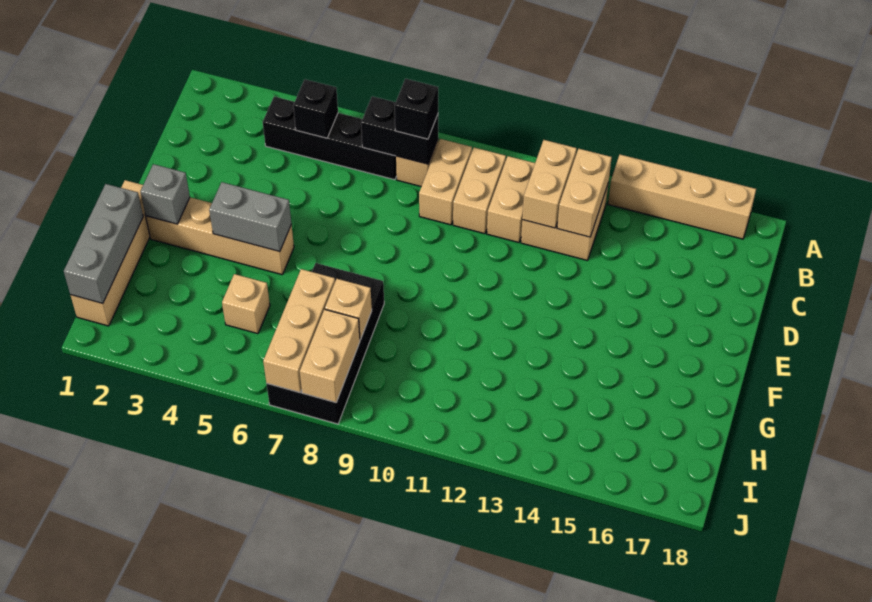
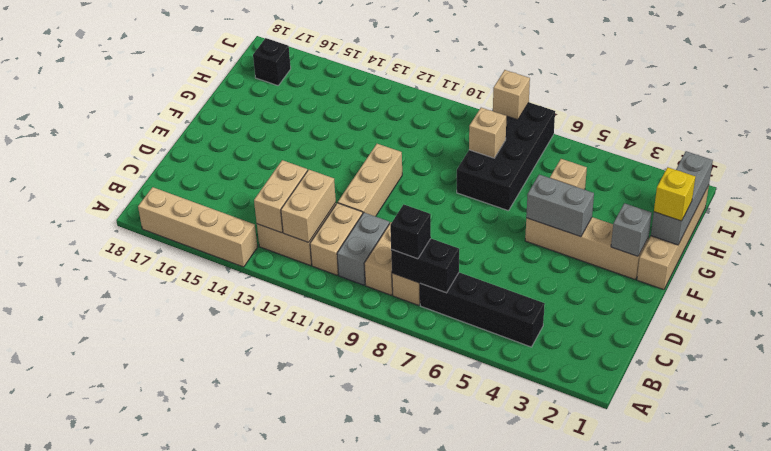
black brick B5 level 2 -> black brick I17 level 1
tan brick B10:C10 level 1 -> grey brick B10:C10 level 1
none -> yellow brick G1 level 3
tan brick H7:J7 level 2 -> tan brick D11:F11 level 1
tan brick I8:J8 level 2 -> tan brick J8 level 2

